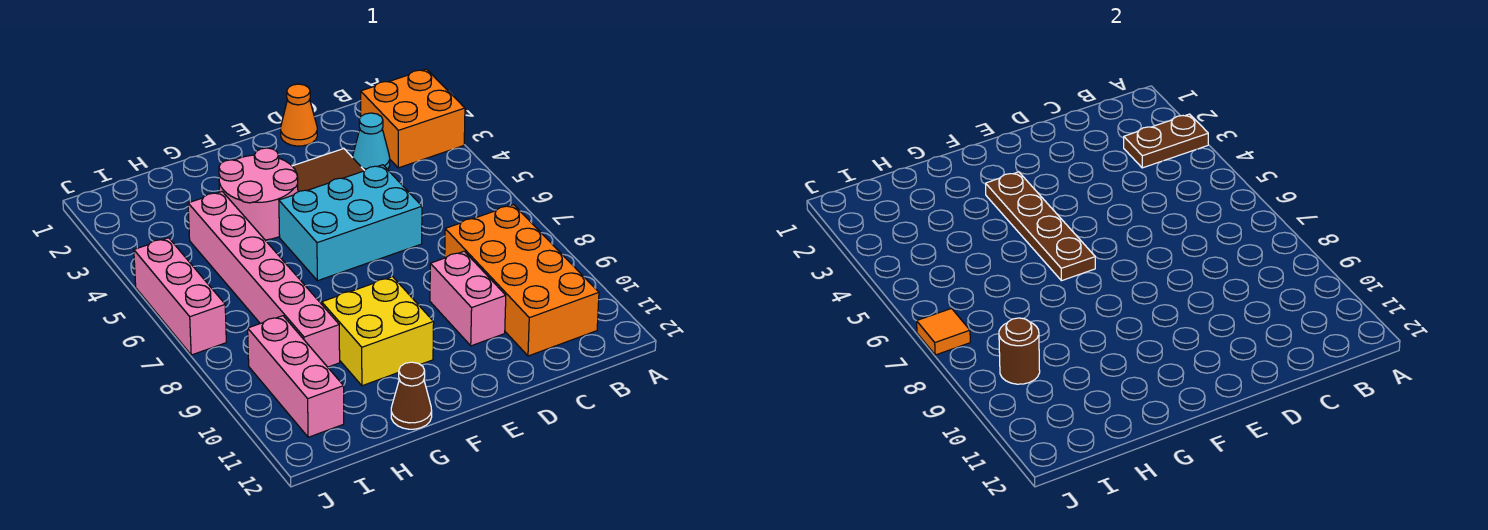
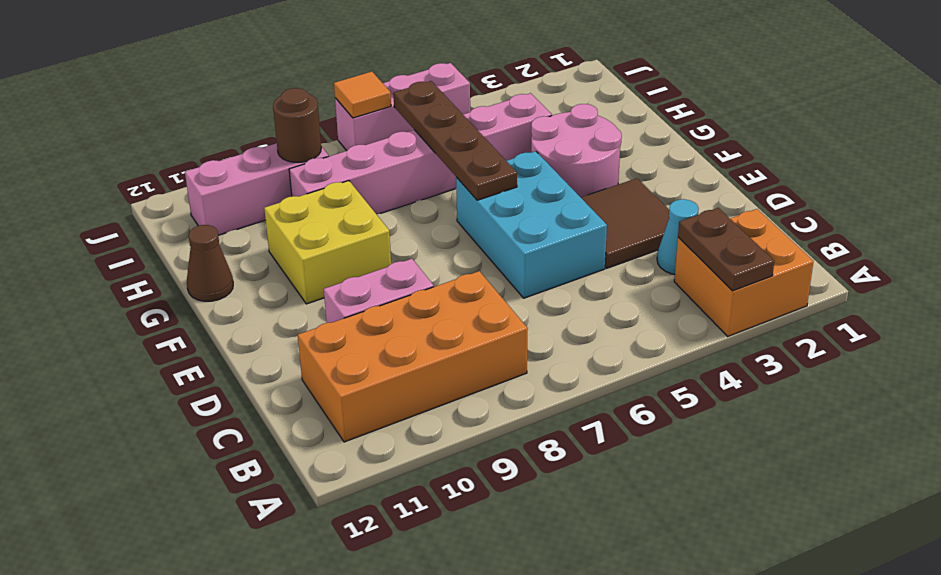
orange cone D1 level 1 -> none
brown plate F3:F6 level 2 -> brown plate F6:I6 level 2

